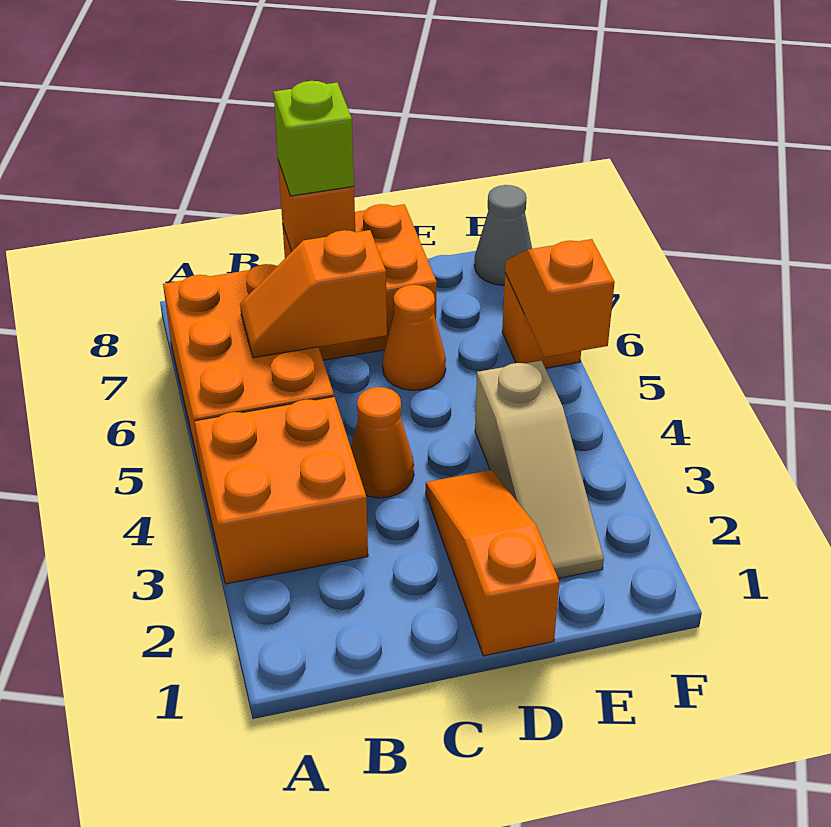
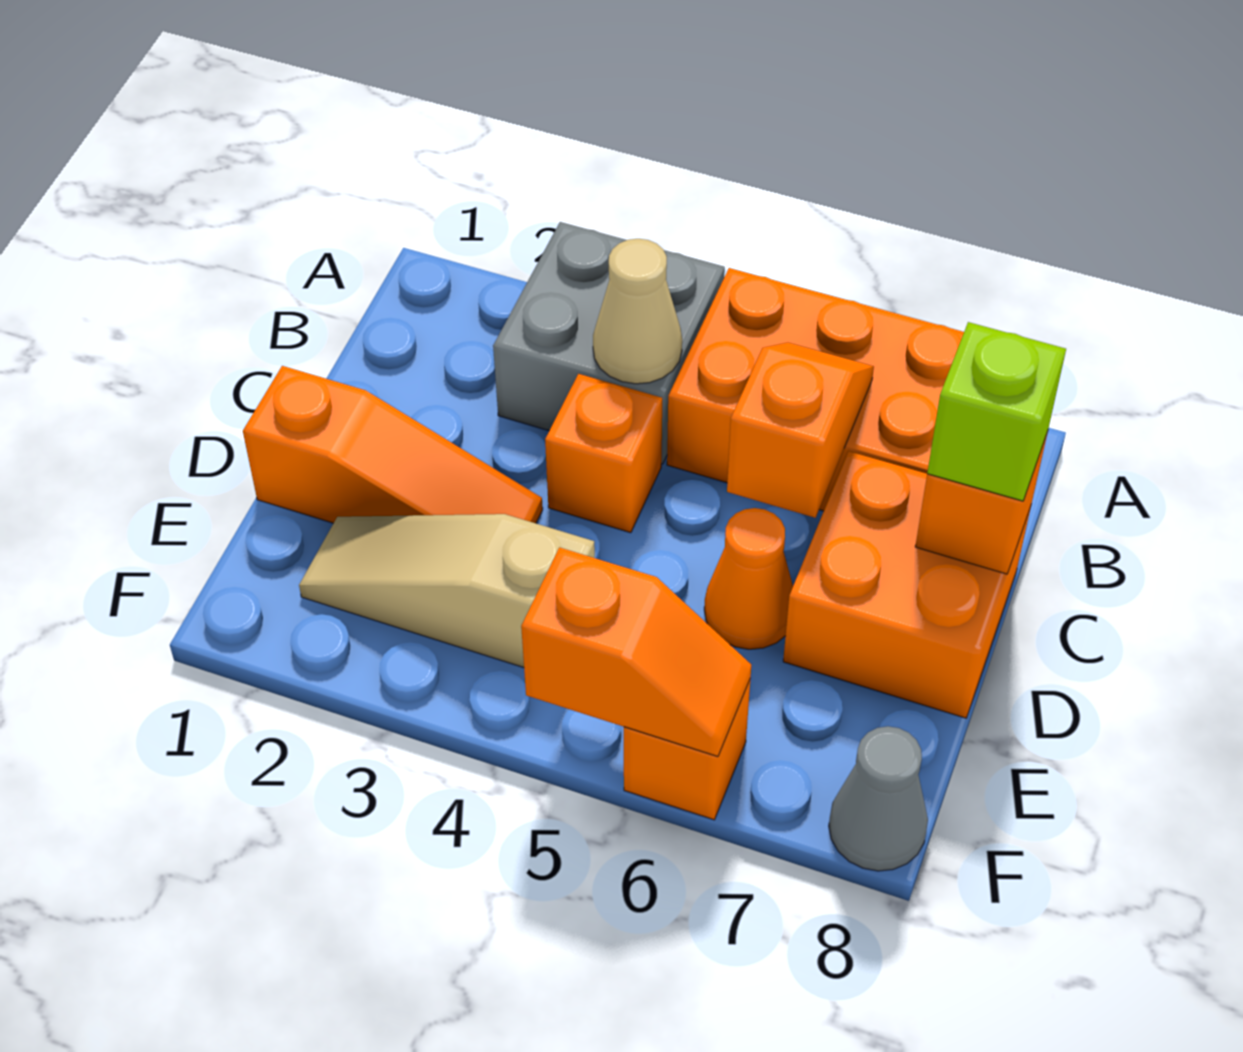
orange brick A3:B4 level 1 -> grey brick A3:B4 level 1
none -> tan cone B4 level 2
orange cone C4 level 1 -> orange brick C4 level 1

